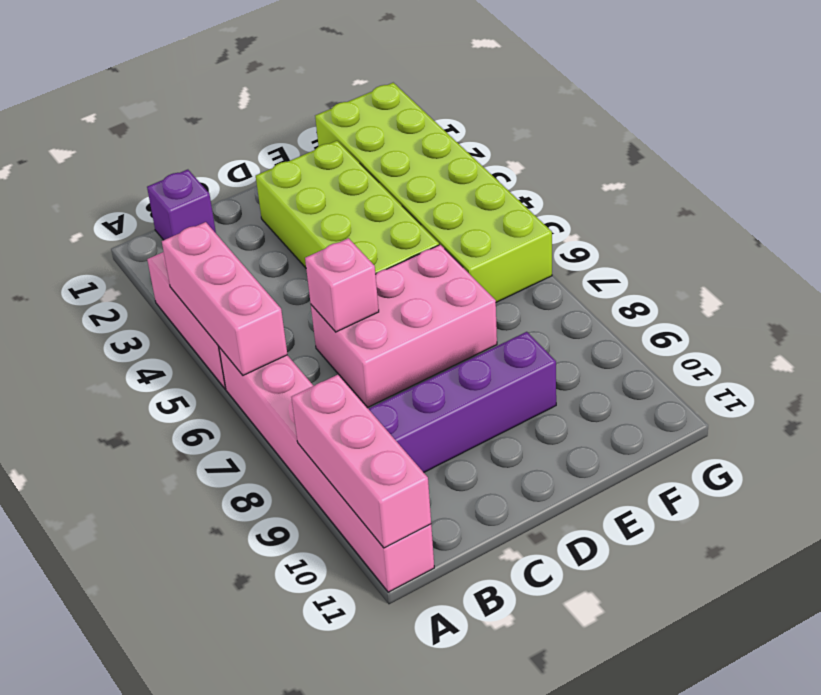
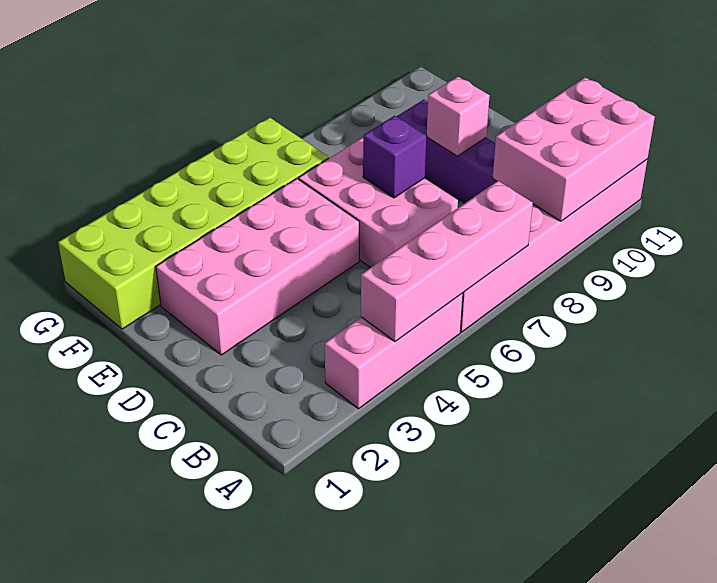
pink brick A4:A6 level 2 -> pink brick A4:A7 level 2
pink brick A9:A11 level 2 -> pink brick A9:B11 level 2
purple brick B1 level 1 -> purple brick D7 level 2
pink brick C6 level 2 -> pink brick D9 level 2
lime brick D2:E5 level 1 -> pink brick D2:E5 level 1

